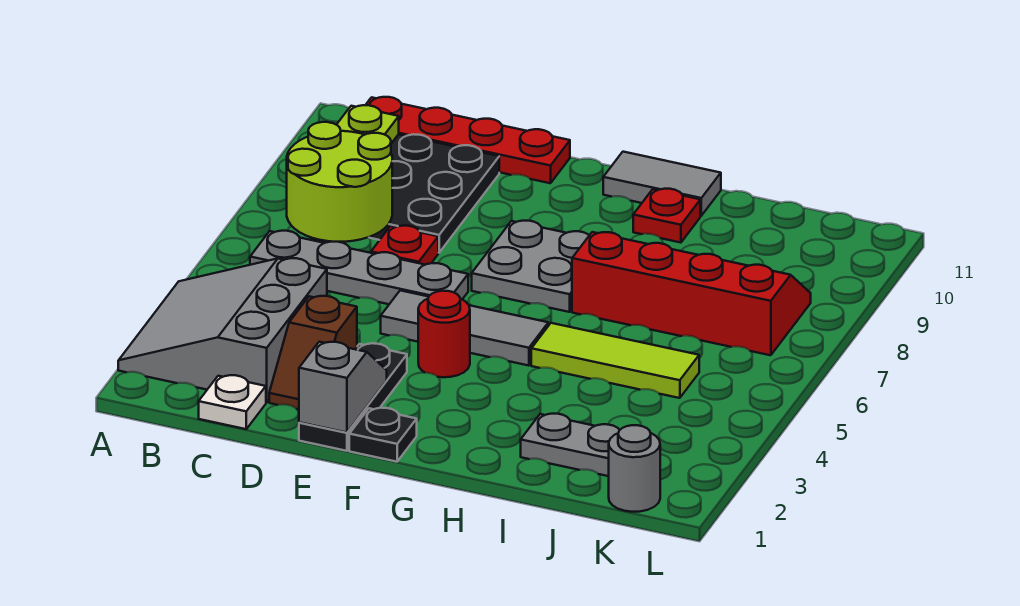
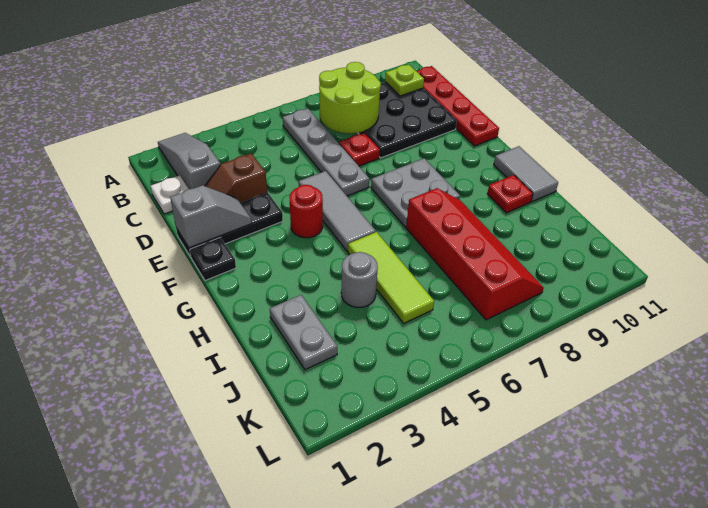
grey slope A2:C4 level 1 top C -> grey slope A2:C2 level 1 top C
grey round brick K1 level 1 -> grey round brick I4 level 1

